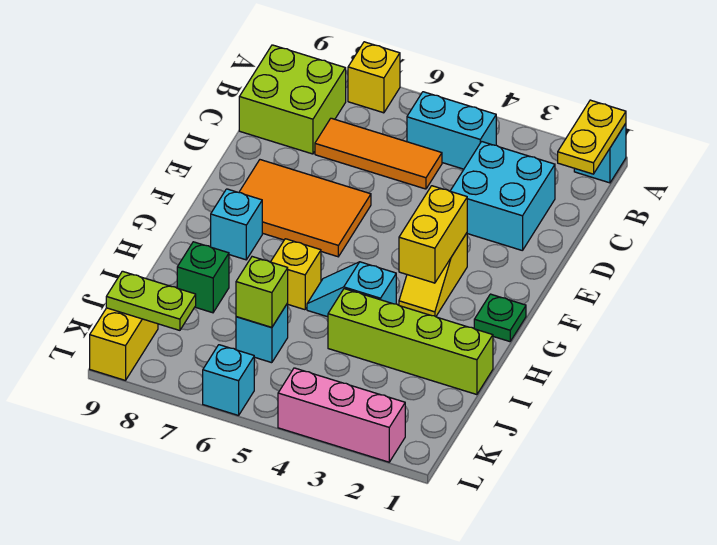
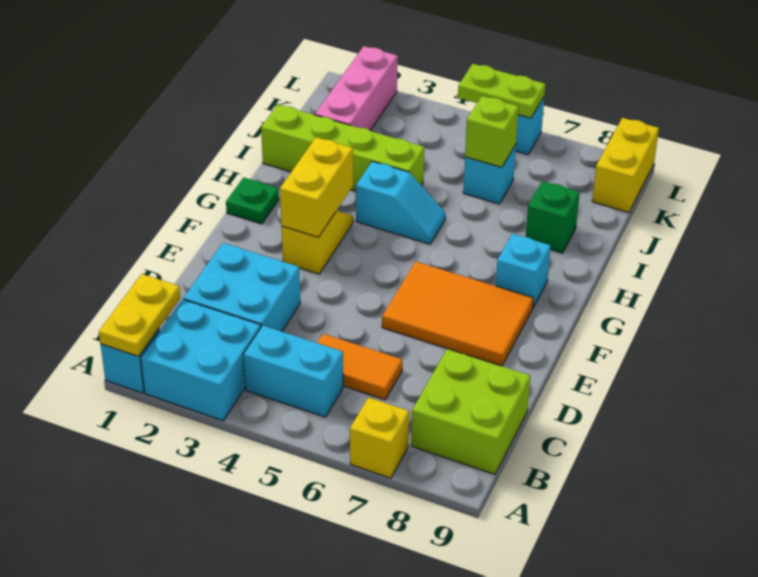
none -> cyan brick A2:B3 level 1
orange tile C5:C7 level 1 -> orange tile C5:C6 level 1
yellow brick H6 level 1 -> none
lime plate K8:K9 level 2 -> lime plate L5:L6 level 2
pink brick L2:L4 level 1 -> pink brick J2:L2 level 1

